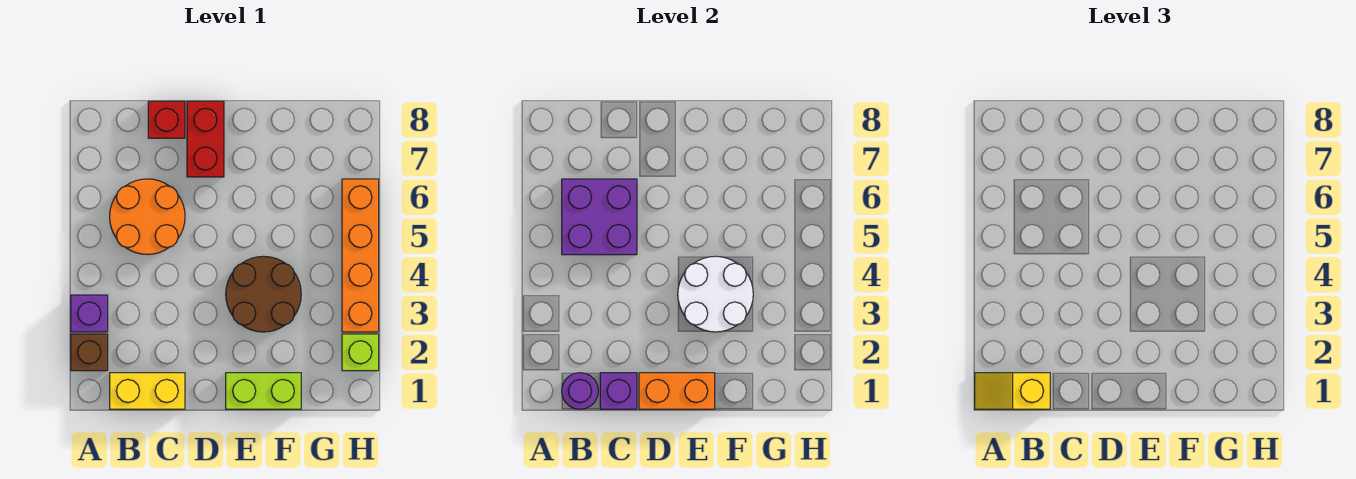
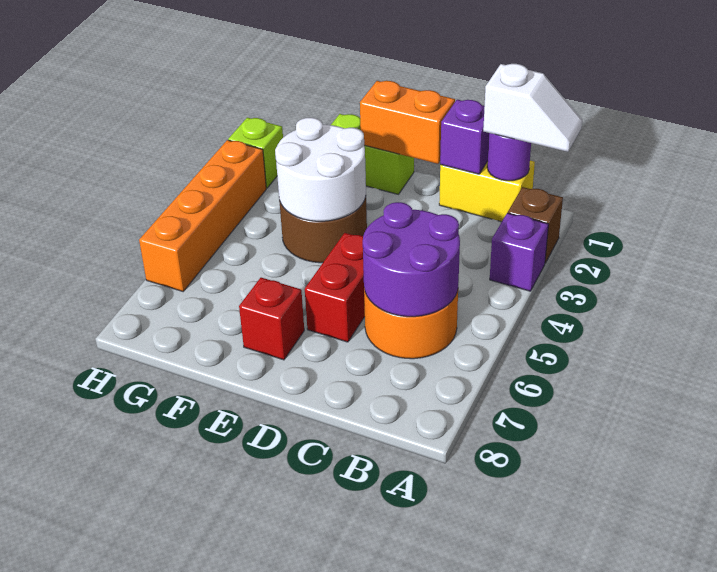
yellow slope A1:B1 level 3 top B -> white slope A1:B1 level 3 top B
purple brick B5:C6 level 2 -> purple round brick B5:C6 level 2
red brick C8 level 1 -> red brick E7 level 1
red brick D7:D8 level 1 -> red brick D5:D6 level 1

